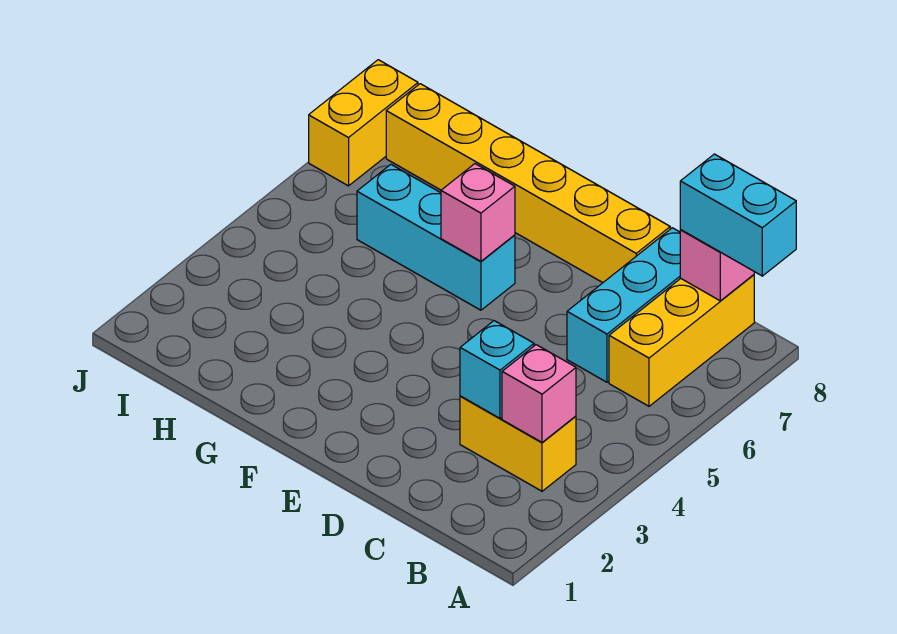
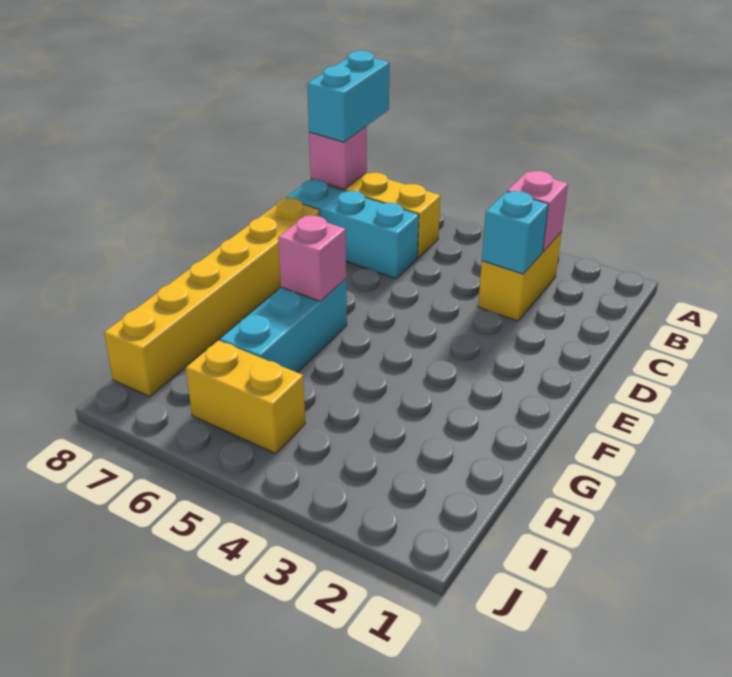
yellow brick J7:J8 level 1 -> yellow brick I5:I6 level 1

